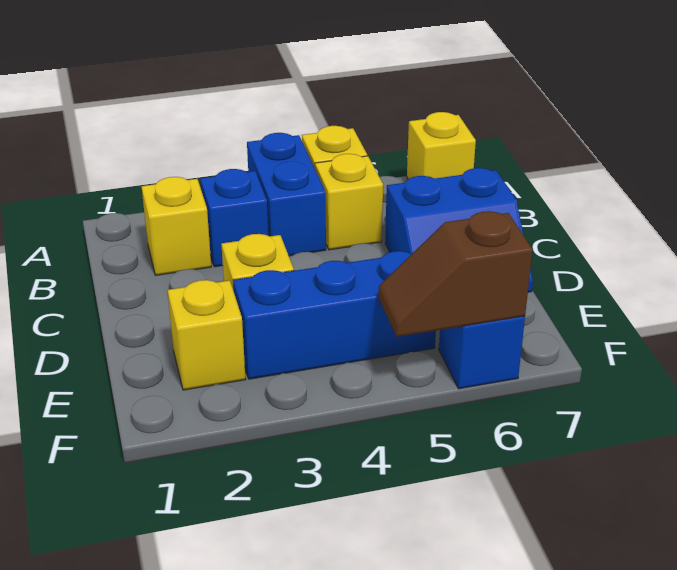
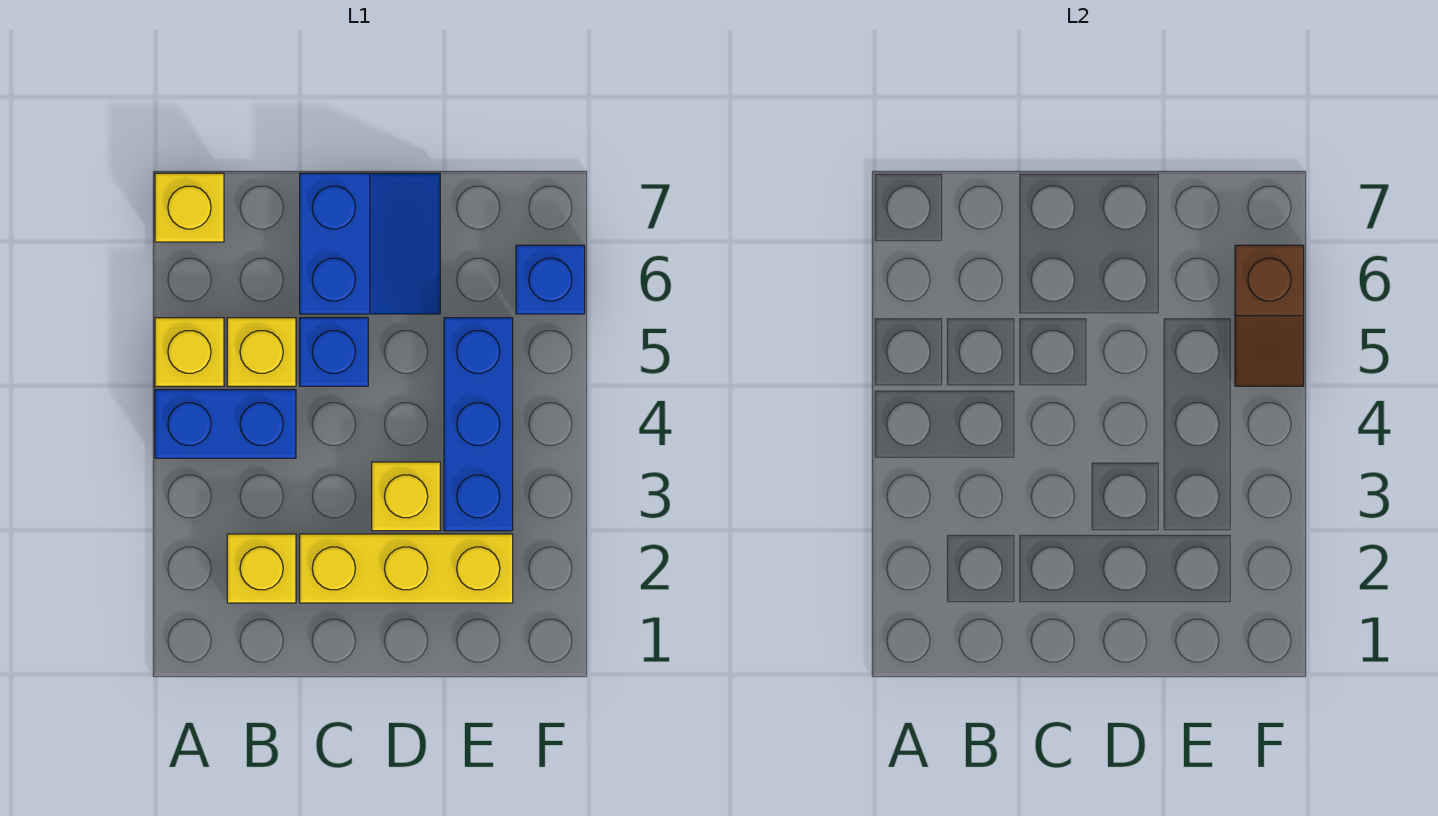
blue brick B3 level 1 -> blue brick C5 level 1
yellow brick E2 level 1 -> yellow brick C2:E2 level 1

